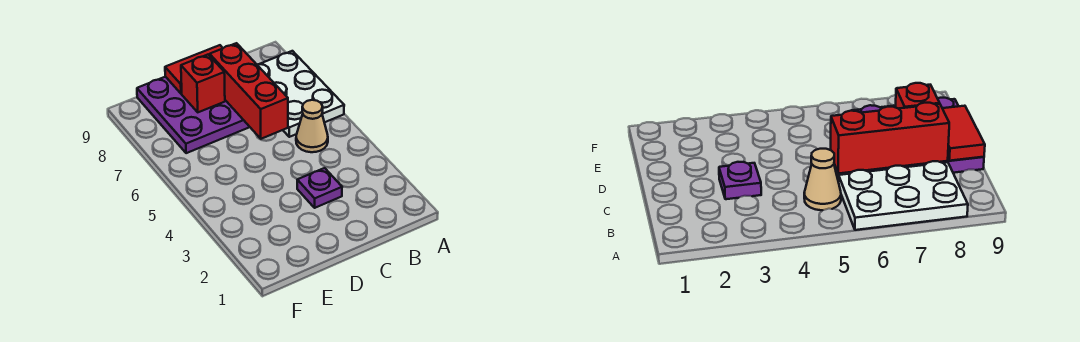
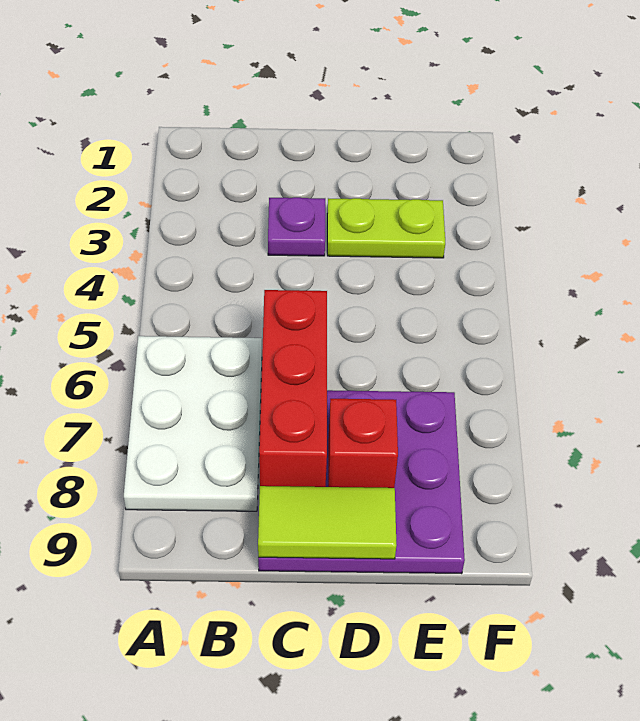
tan cone B5 level 1 -> none
red tile C9:D9 level 2 -> lime tile C9:D9 level 2
none -> lime plate D3:E3 level 1

